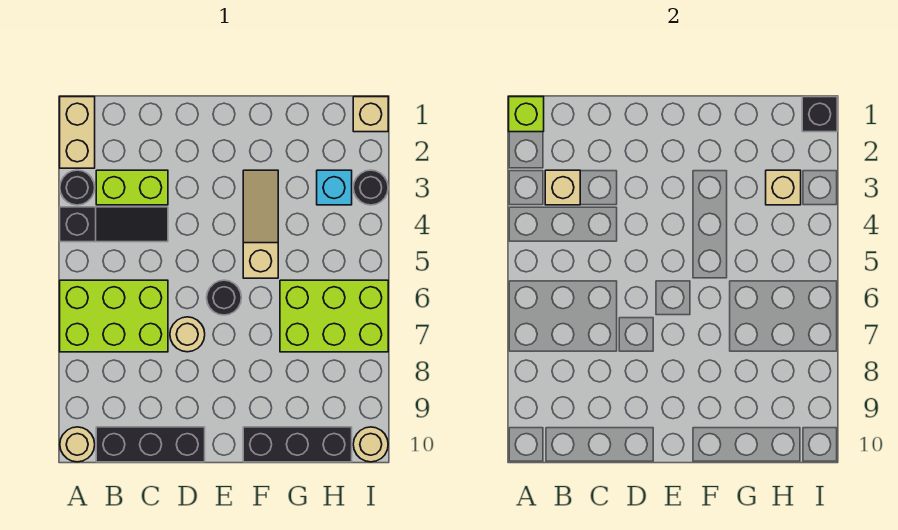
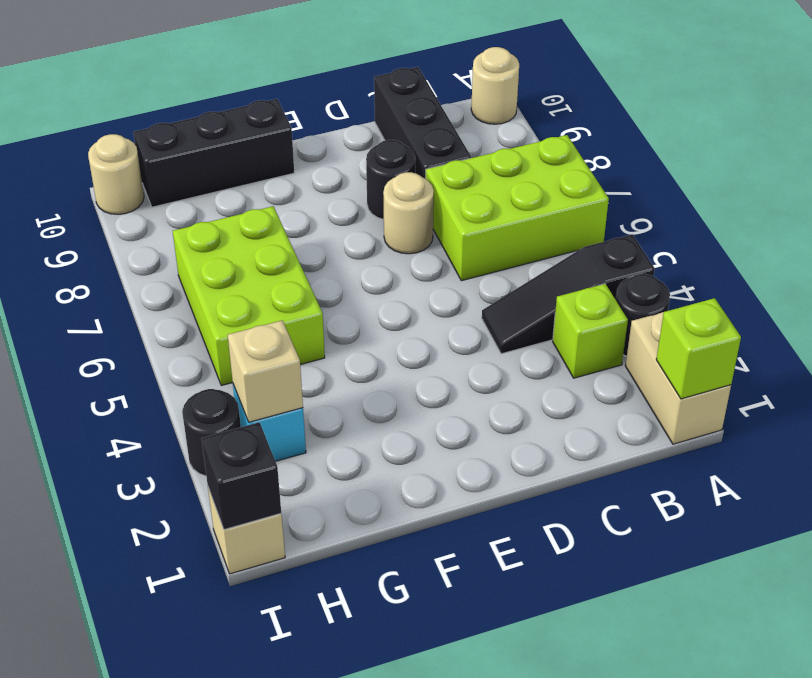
lime brick B3:C3 level 1 -> lime brick B3 level 1
tan brick B3 level 2 -> none
black brick B10:D10 level 1 -> black brick C8:C10 level 1
black round brick E6 level 1 -> black round brick D8 level 1
tan slope F3:F5 level 1 top 5 -> none
lime brick G6:I7 level 1 -> lime brick G5:H7 level 1

